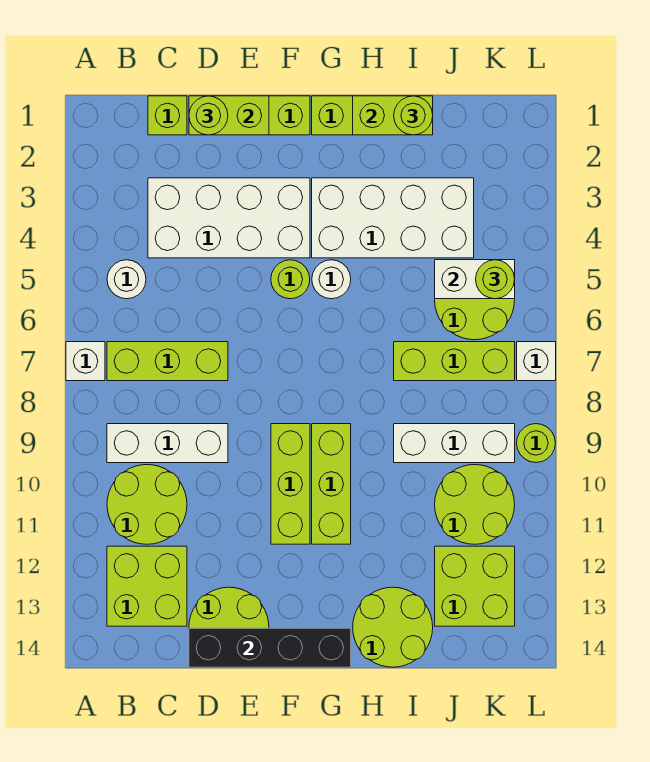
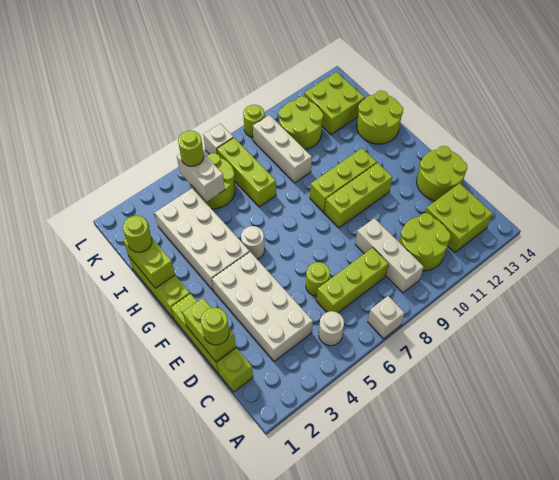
lime brick B7:D7 level 1 -> lime brick C6:C8 level 1
black brick D14:G14 level 2 -> none
lime round brick F5 level 1 -> lime round brick D6 level 1

